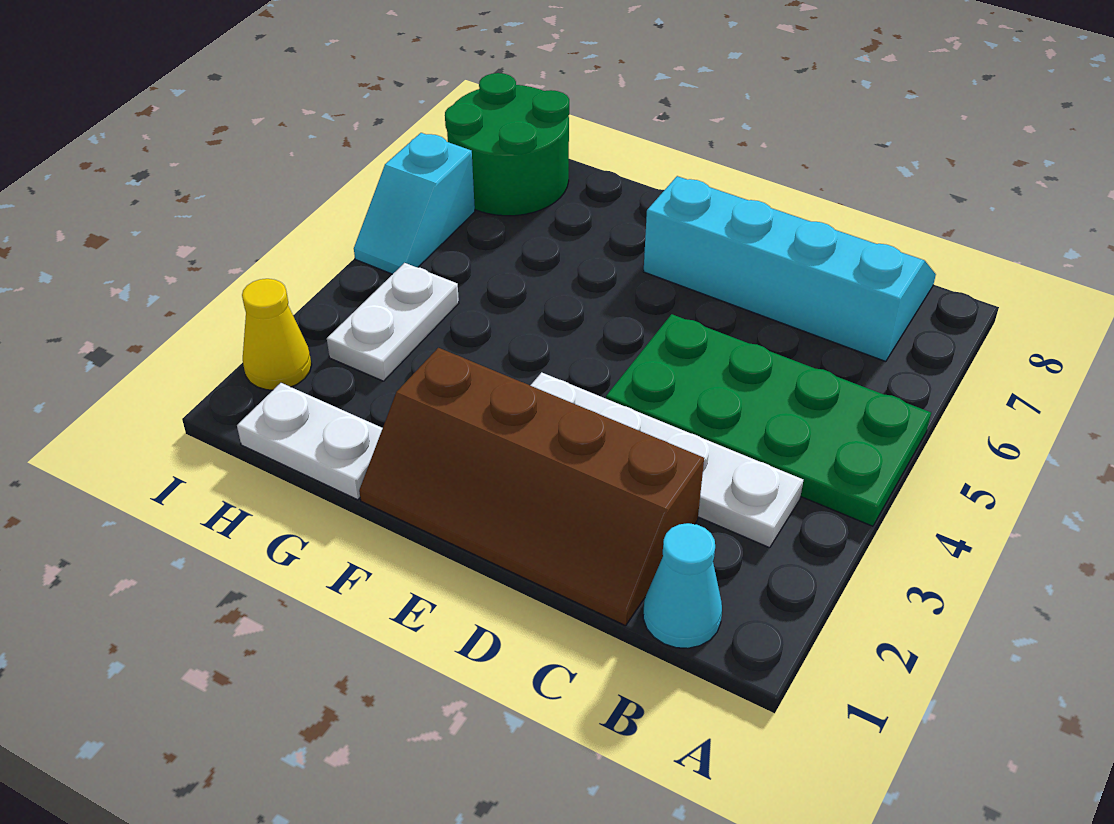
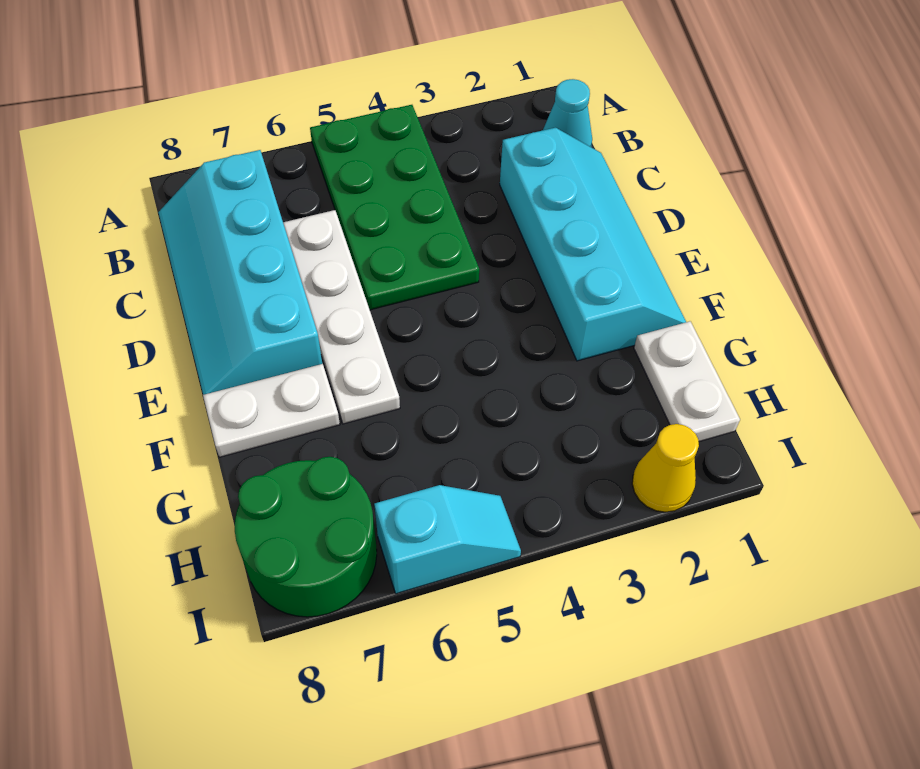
white plate B3:E3 level 1 -> white plate C6:F6 level 1
brown slope C1:F2 level 1 top 2 -> cyan slope C1:F2 level 1 top 2
white plate H3:H4 level 1 -> white plate F7:F8 level 1

